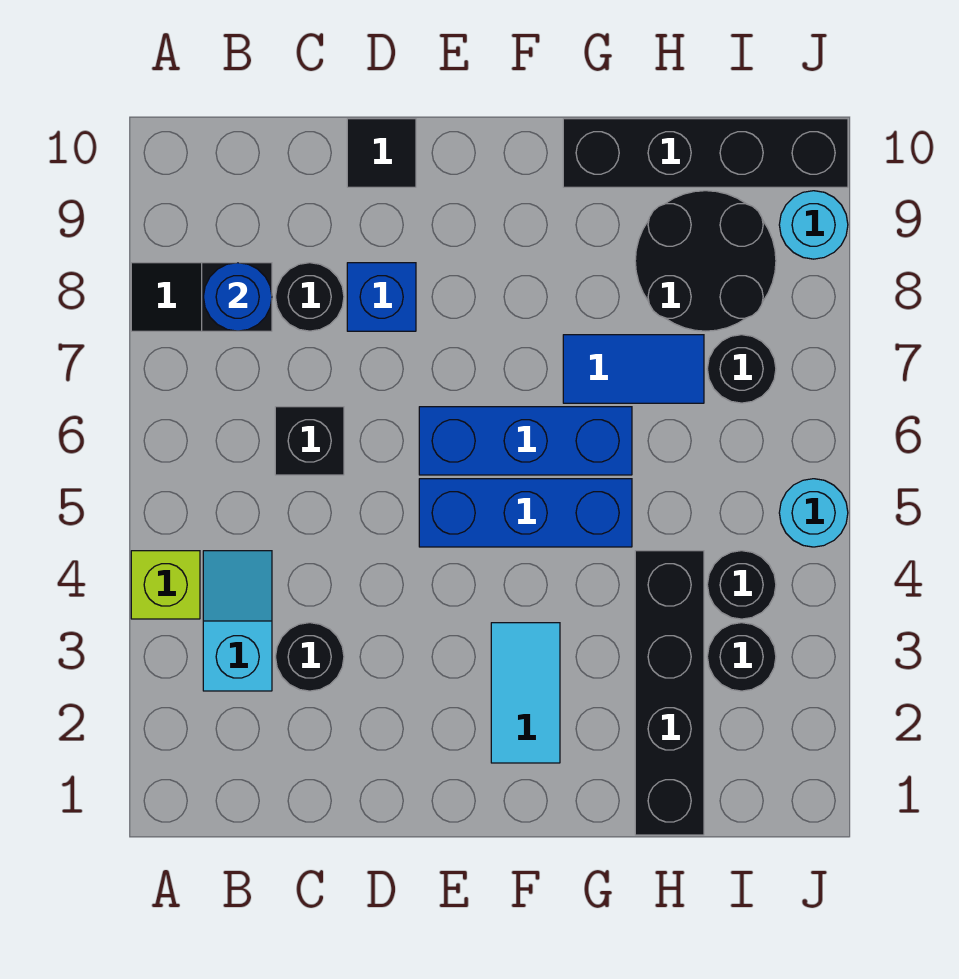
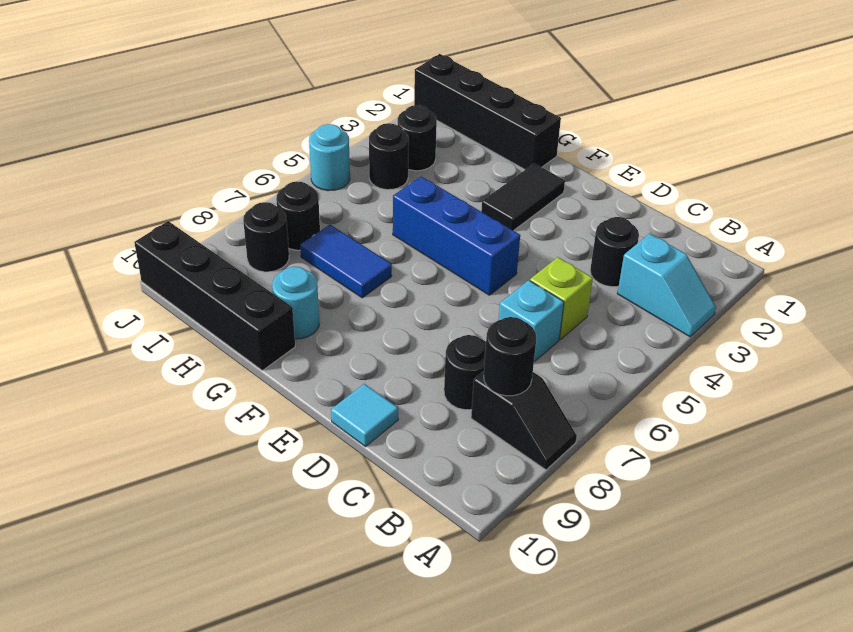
lime brick A4 level 1 -> lime brick C5 level 1
cyan slope B3:B4 level 1 top 3 -> cyan slope A3:B3 level 1 top B
blue round brick B8 level 2 -> black round brick B8 level 2
black brick C6 level 1 -> cyan brick C6 level 1
blue brick D8 level 1 -> none
black tile D10 level 1 -> cyan tile D10 level 1
blue brick E6:G6 level 1 -> none
cyan tile F2:F3 level 1 -> black tile F2:F3 level 1
black brick H1:H4 level 1 -> black brick G1:J1 level 1
black round brick H8:I9 level 1 -> black round brick I8 level 1
cyan round brick J9 level 1 -> cyan round brick G9 level 1

